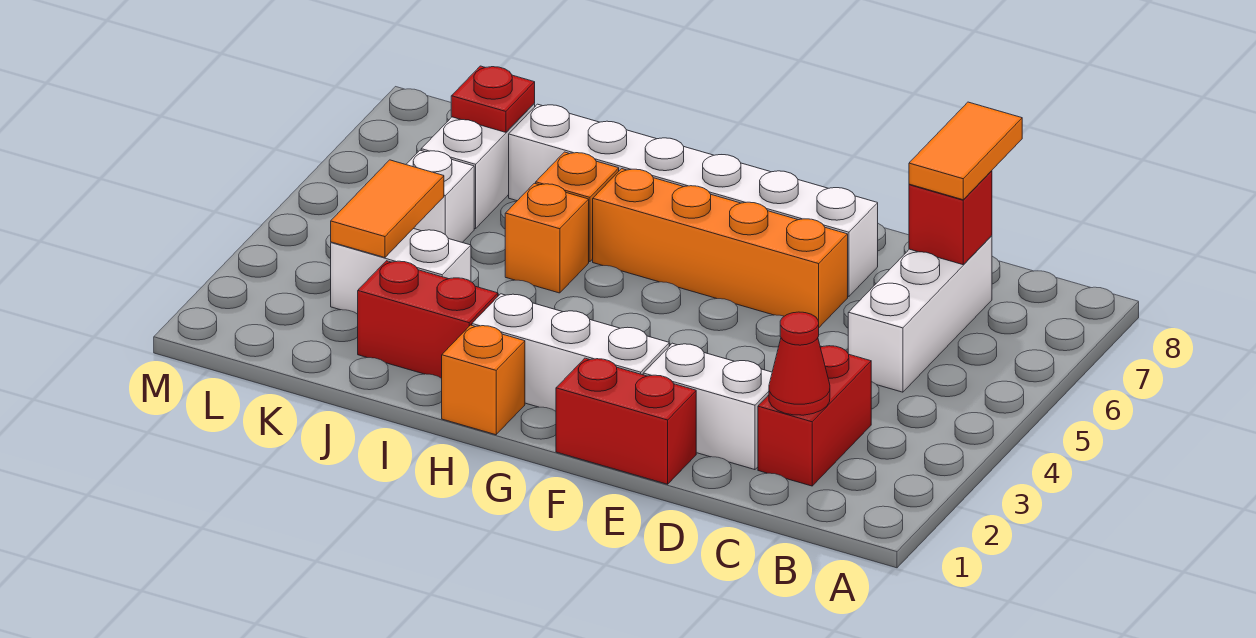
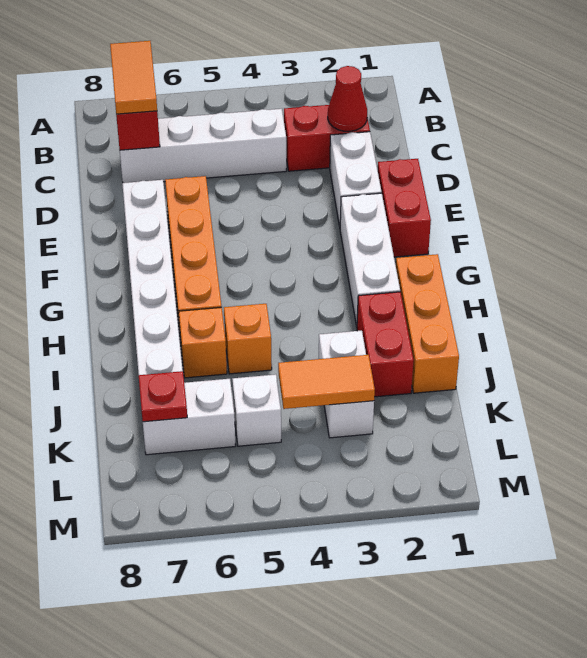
white brick C5:C7 level 1 -> white brick C4:C7 level 1
orange tile C7:C8 level 3 -> orange tile B7:C7 level 3
orange brick H1 level 1 -> orange brick H1:J1 level 1

